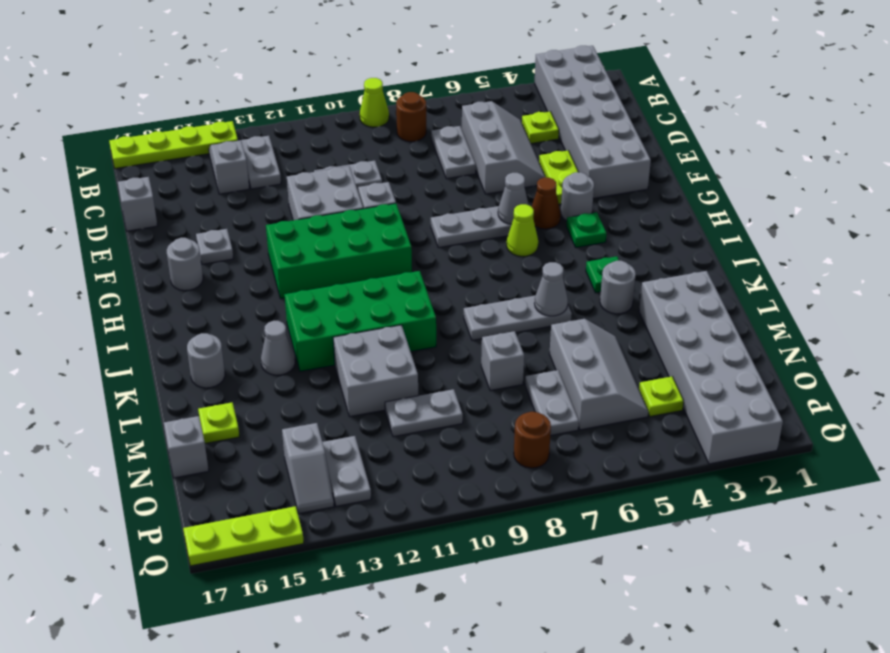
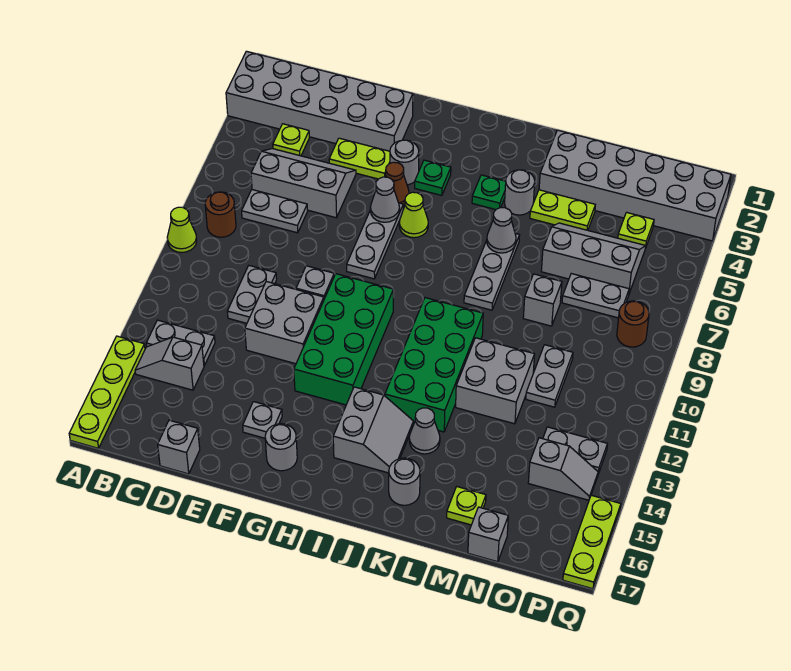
none -> grey slope I14:J15 level 1 top I
none -> lime plate L4:M4 level 1

